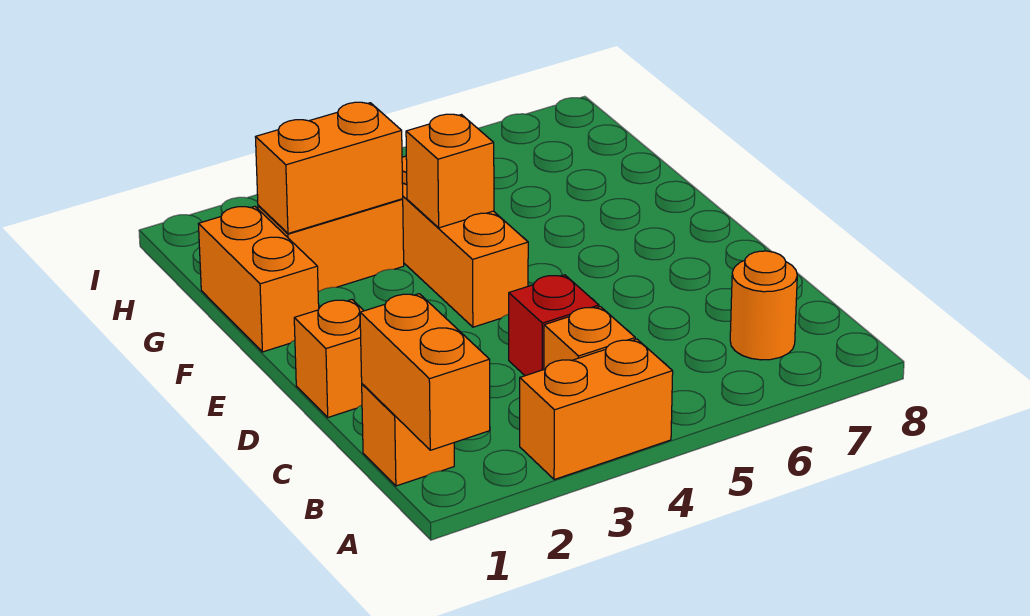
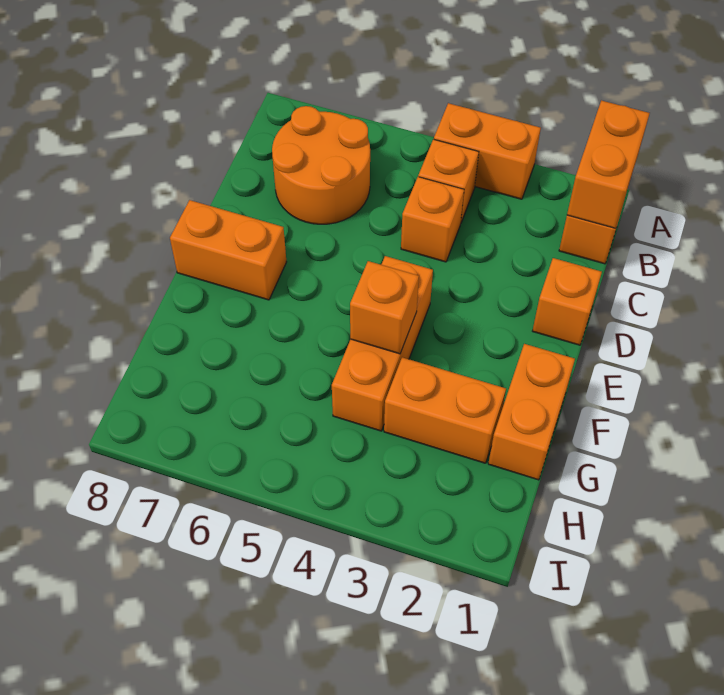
orange round brick B7 level 1 -> orange round brick B6:C7 level 1
red brick C4 level 1 -> orange brick C4 level 1
orange brick G2:G3 level 2 -> orange brick E7:E8 level 1

